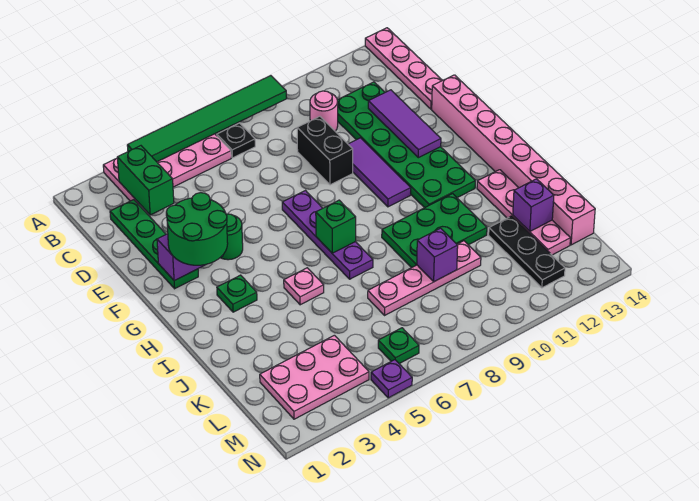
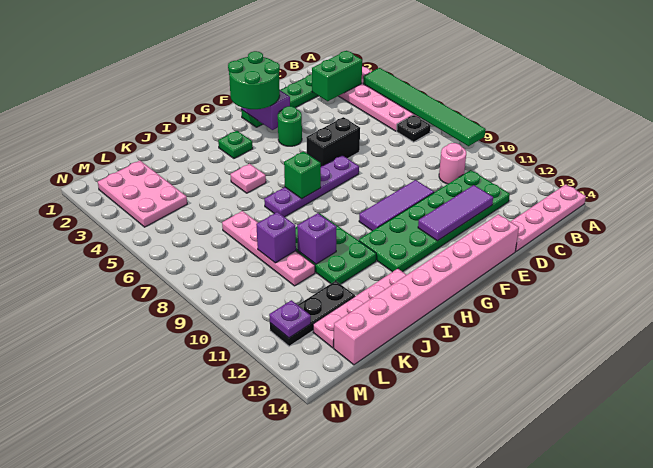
black brick D9:E9 level 1 -> black brick E6:F6 level 1
purple brick K13 level 2 -> purple brick J10 level 2
green plate M6 level 1 -> none
purple plate N5 level 1 -> purple plate M12 level 2

